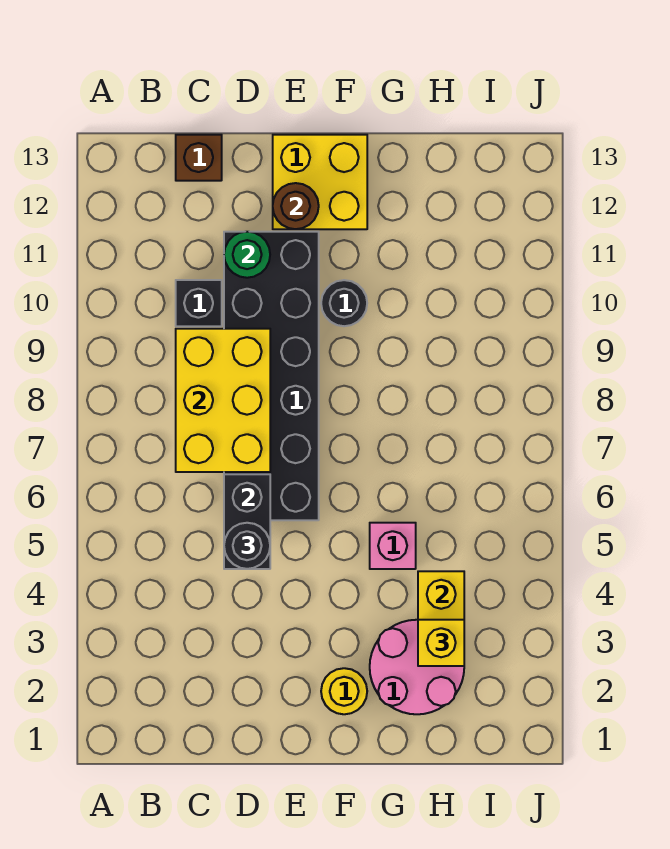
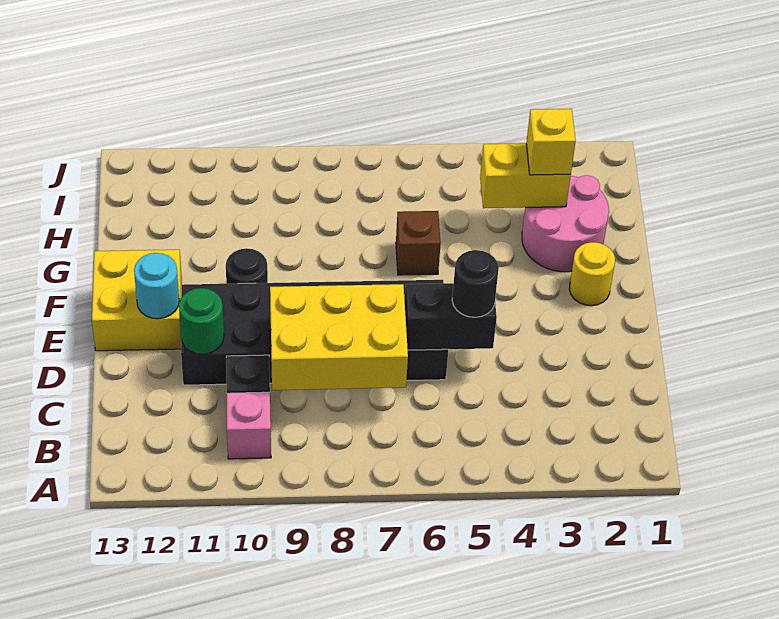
brown brick C13 level 1 -> brown brick G6 level 1
brown round brick E12 level 2 -> cyan round brick E12 level 2
pink brick G5 level 1 -> pink brick B10 level 1

